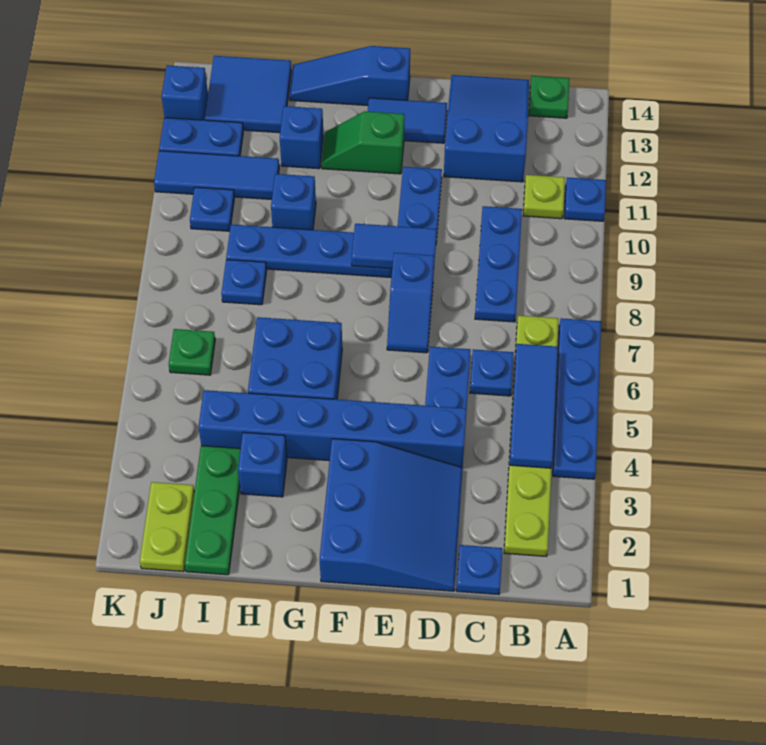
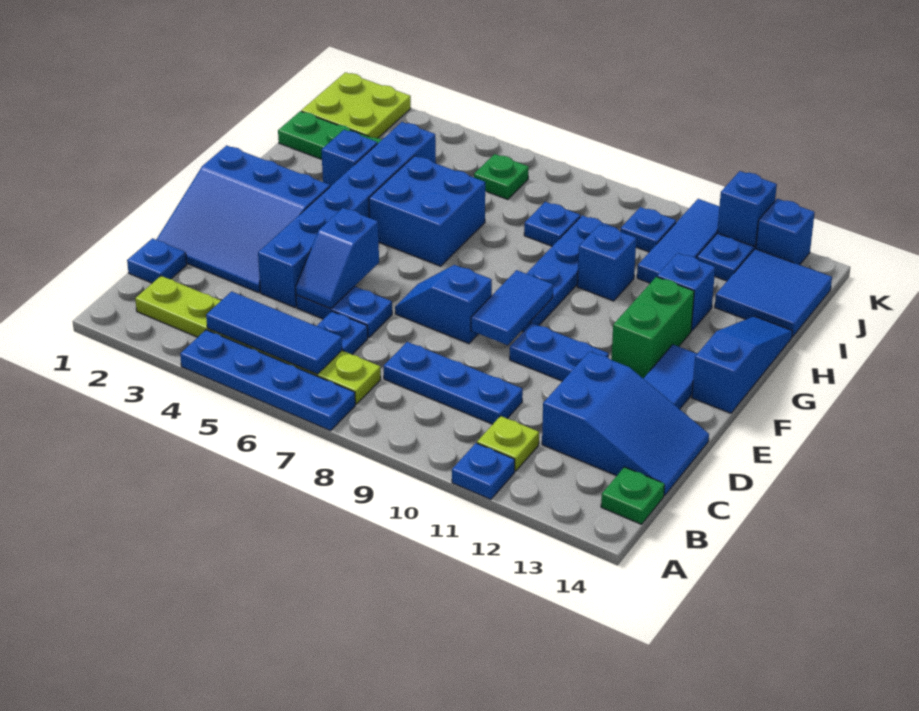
none -> blue slope D5:E5 level 2 top E
green slope F12:G12 level 1 top F -> green brick F12:G12 level 1
lime plate J1:J2 level 1 -> lime plate J1:K2 level 1
none -> blue brick K12 level 2

